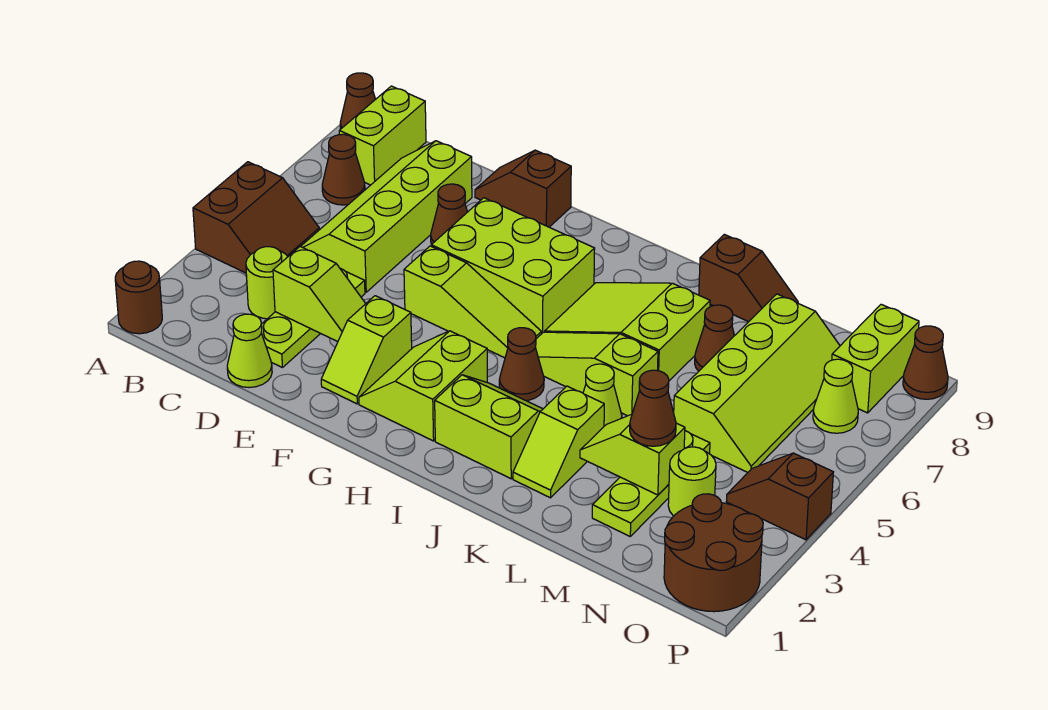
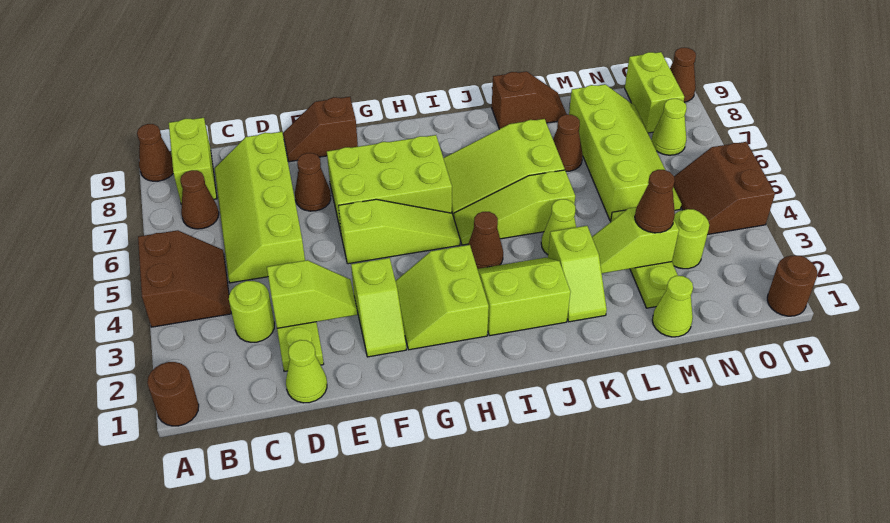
none -> lime cone M1 level 1
brown round brick O1:P2 level 1 -> brown round brick P1 level 1
brown slope O4:P4 level 1 top P -> brown slope O4:P5 level 1 top P

